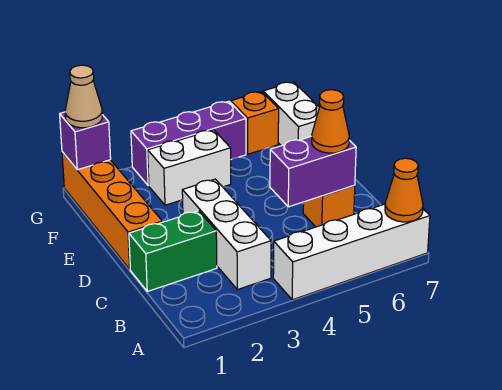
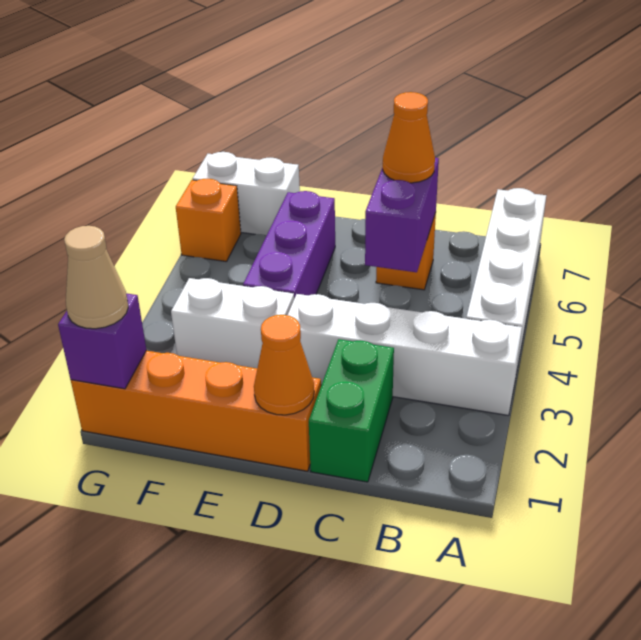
orange cone A7 level 2 -> orange cone D1 level 2
white brick B3:D3 level 1 -> white brick A3:D3 level 1
white brick F3:F4 level 1 -> white brick E3:F3 level 1
purple brick G3:G5 level 1 -> purple brick E4:E6 level 1

